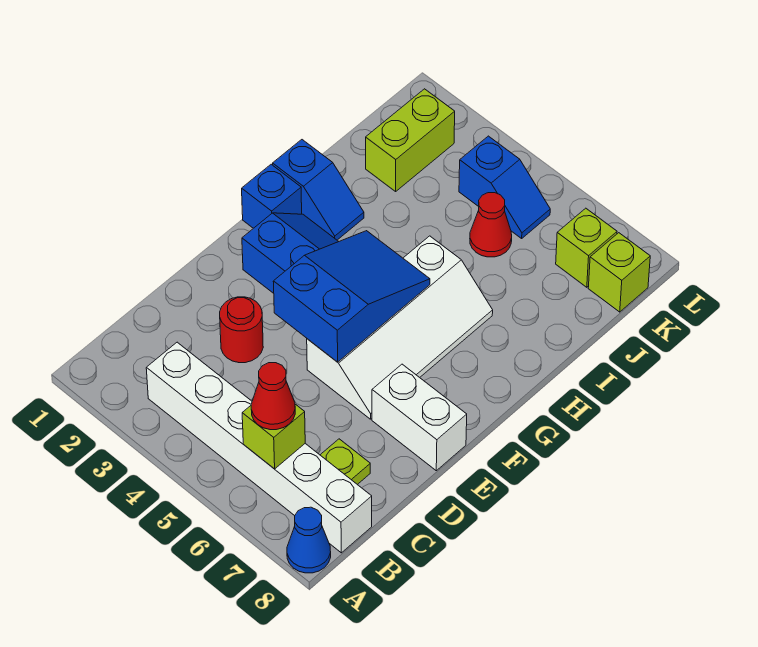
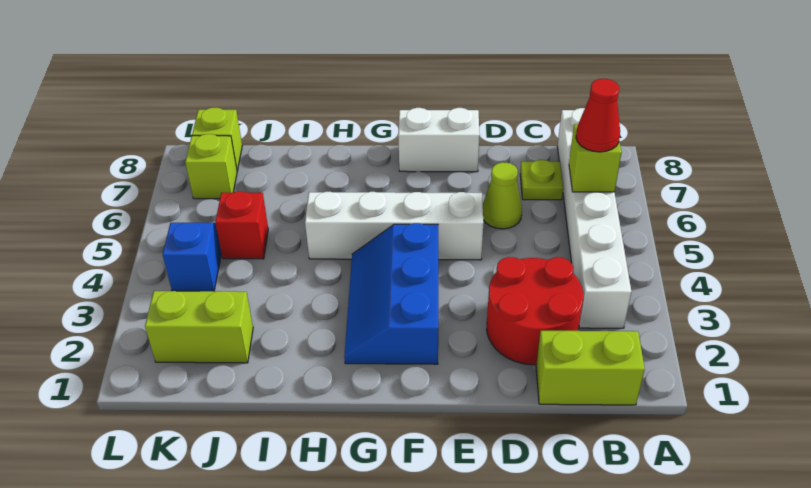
blue cone A8 level 1 -> none
none -> lime brick B1:C1 level 1
red round brick D3 level 1 -> red round brick C2:D3 level 1
none -> lime cone D6 level 1
blue slope E4:G5 level 2 top E -> none
white brick E7:E8 level 1 -> white brick E8:F8 level 1
blue brick G1 level 1 -> none
blue slope H1:H2 level 1 top 1 -> none
red cone J5 level 1 -> red brick J5 level 1

